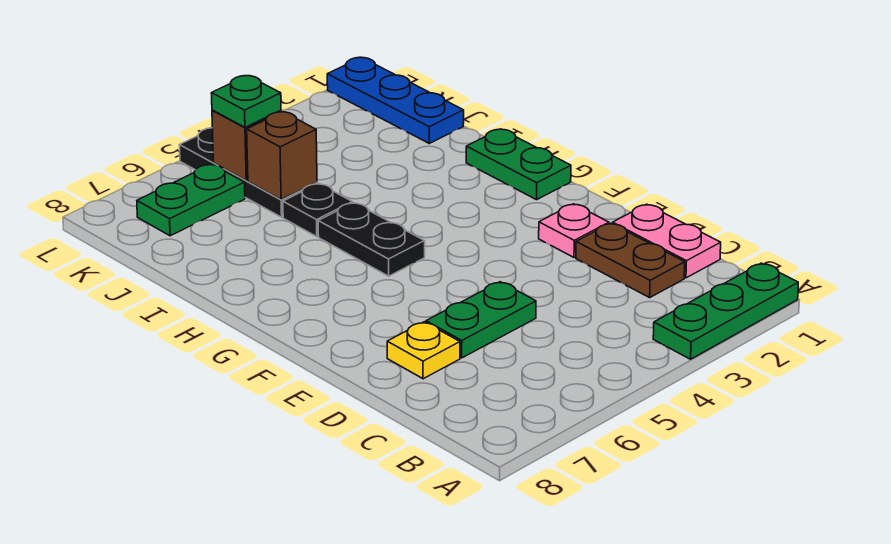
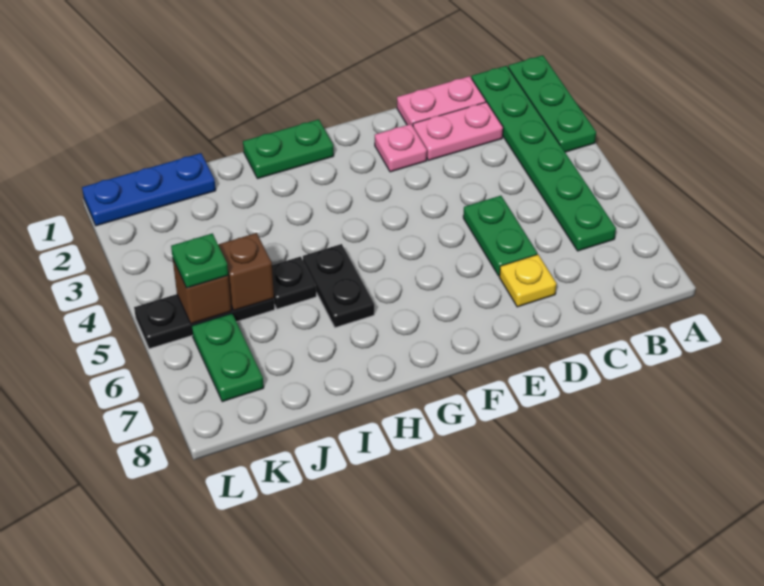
none -> green plate B1:B6 level 1
brown plate C2:D2 level 1 -> pink plate C2:D2 level 1
black plate G5:H5 level 1 -> black plate H5:H6 level 1

